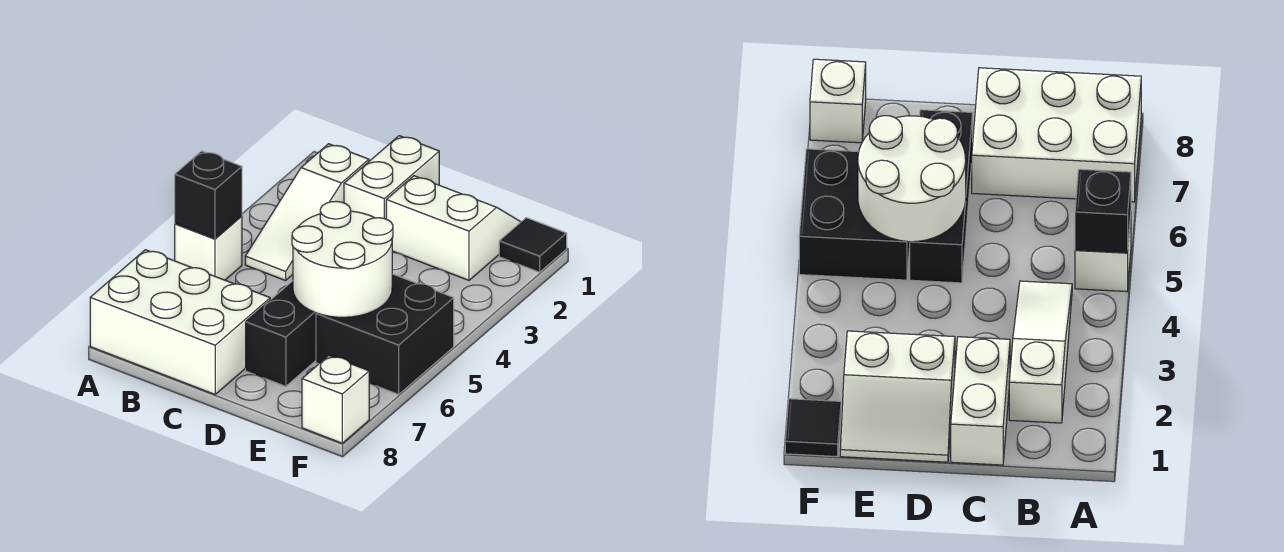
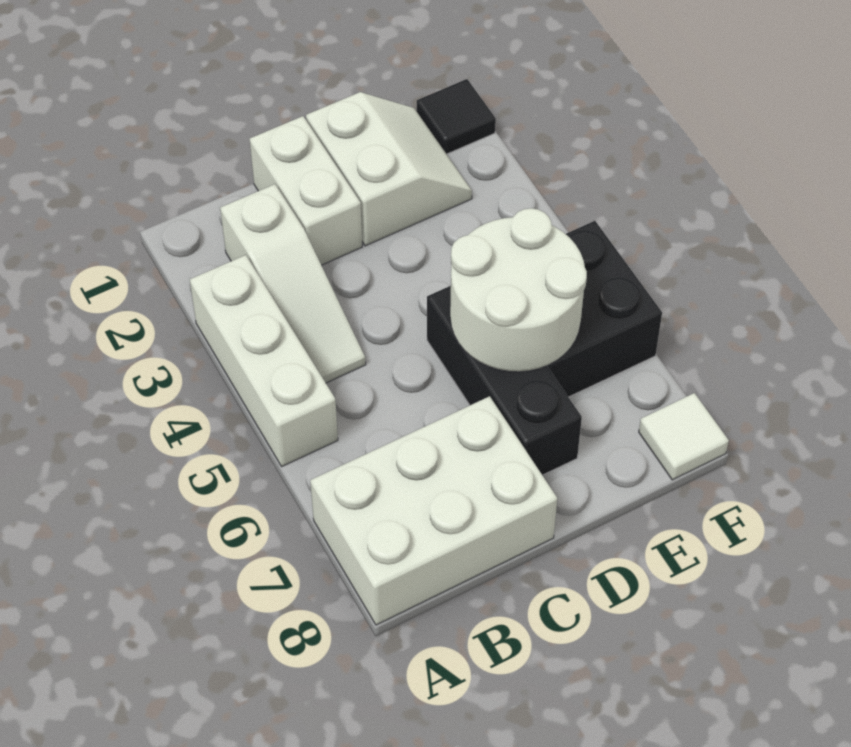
white brick A5 level 1 -> white brick A3:A5 level 1
black brick A5 level 2 -> none
white slope D1:E2 level 1 top 2 -> white slope D1:E2 level 1 top D
white brick F8 level 1 -> white tile F8 level 1

